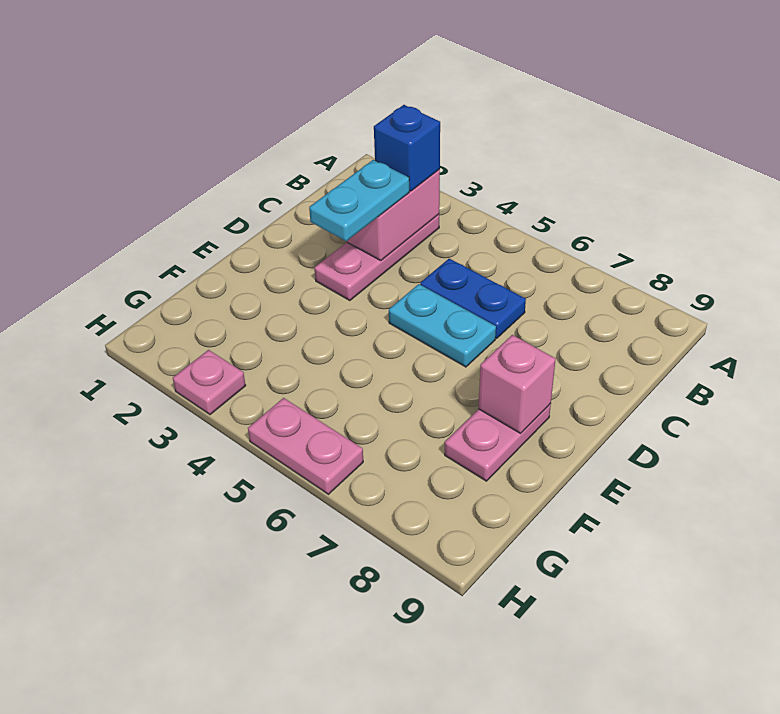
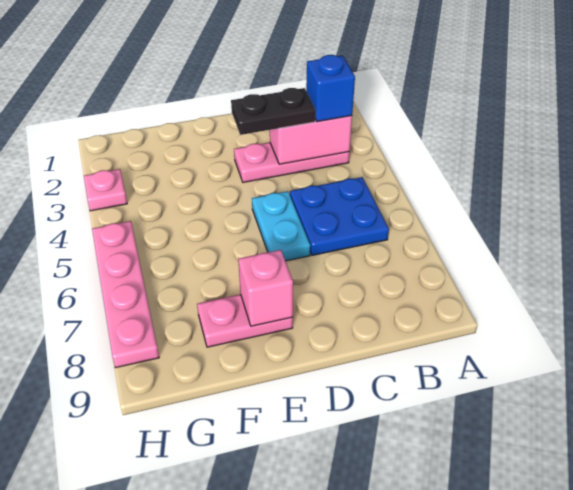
cyan plate C3:D3 level 3 -> black plate C3:D3 level 3
blue plate C5:C6 level 1 -> blue plate B5:C6 level 1
pink plate H5:H6 level 1 -> pink plate H5:H8 level 1

